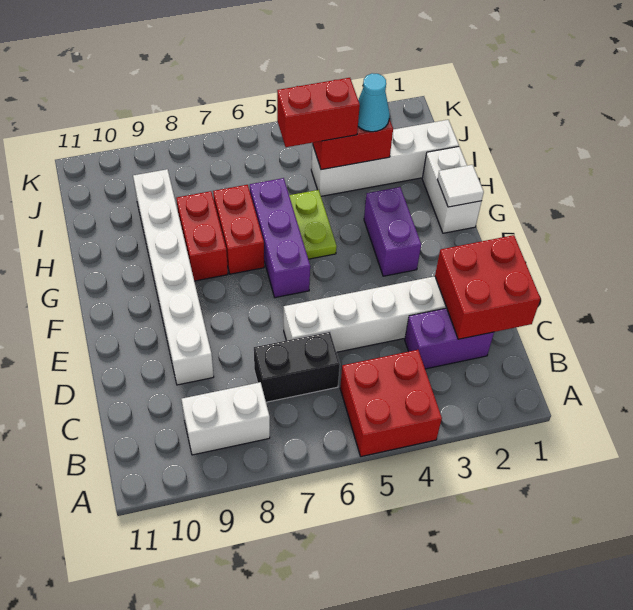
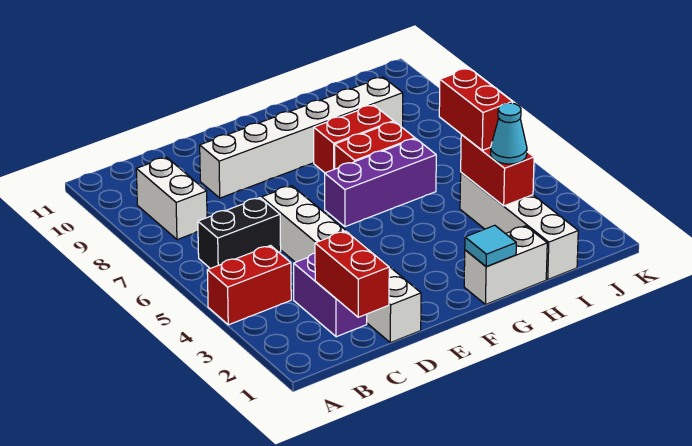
red brick A4:B5 level 1 -> red brick A4:B4 level 1
red brick C1:D2 level 2 -> red brick C1:C2 level 2
black brick C6:C7 level 1 -> black brick B6:C6 level 1
purple brick F3:G3 level 1 -> none
white tile G1 level 2 -> cyan tile G1 level 2
lime plate G5:H5 level 1 -> none

